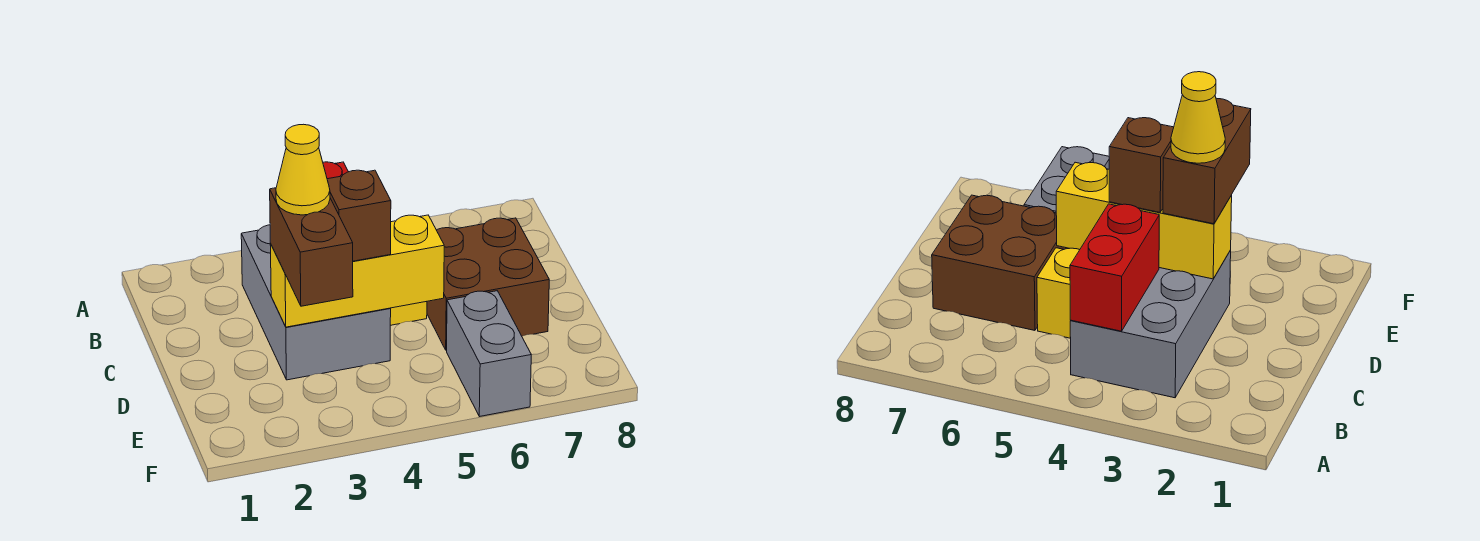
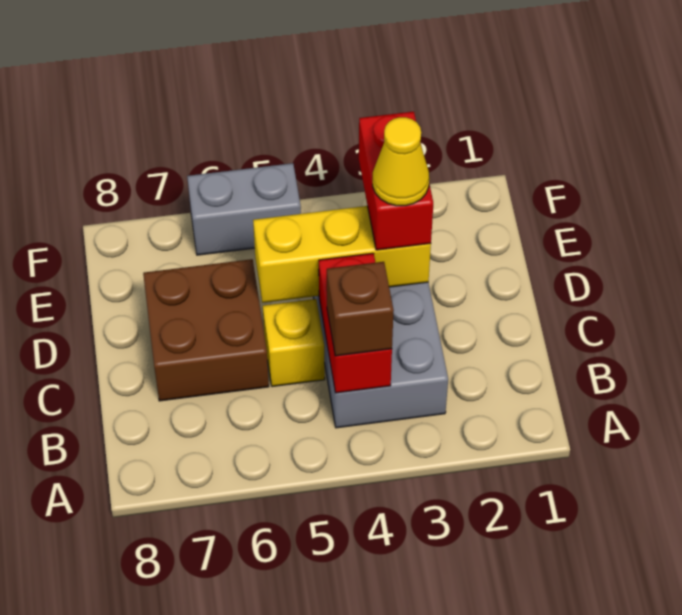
brown brick D3:E3 level 3 -> red brick D3:E3 level 3
brown brick D4 level 3 -> brown brick B4 level 3
grey brick E6:F6 level 1 -> grey brick F5:F6 level 1

